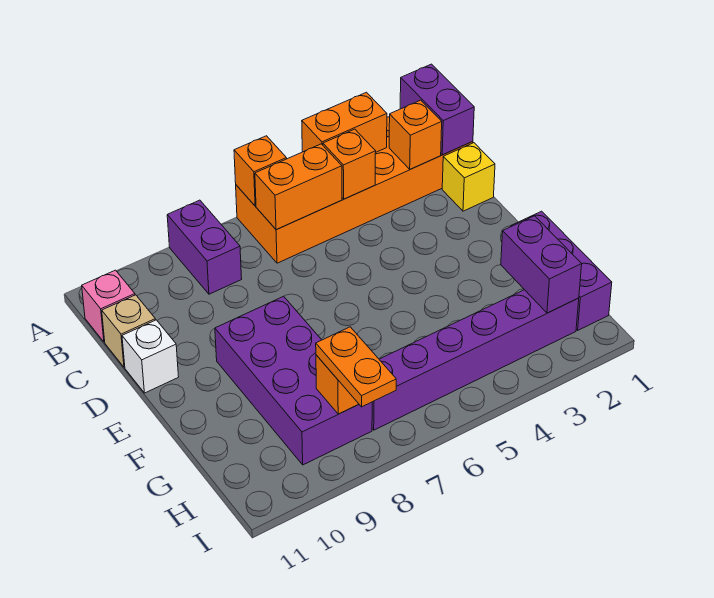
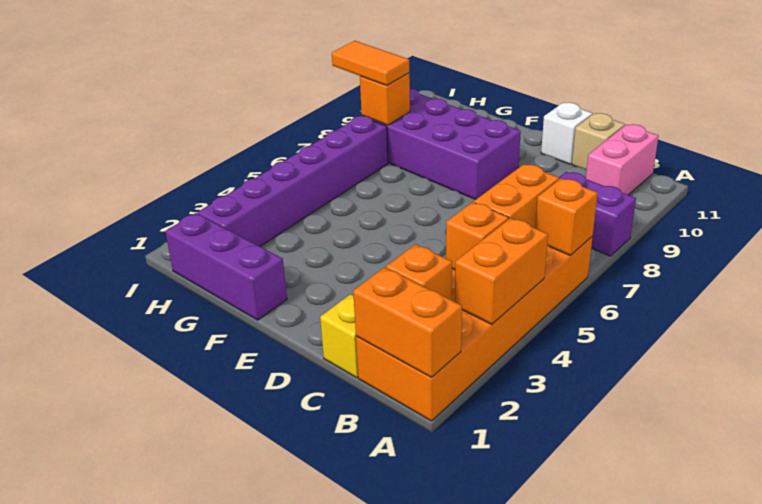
purple brick A1:B1 level 2 -> orange brick A1:B1 level 2
pink brick B11 level 1 -> pink brick B10:B11 level 1
purple brick G2:H2 level 2 -> none
orange plate H8:I8 level 3 -> orange tile H8:I8 level 3

